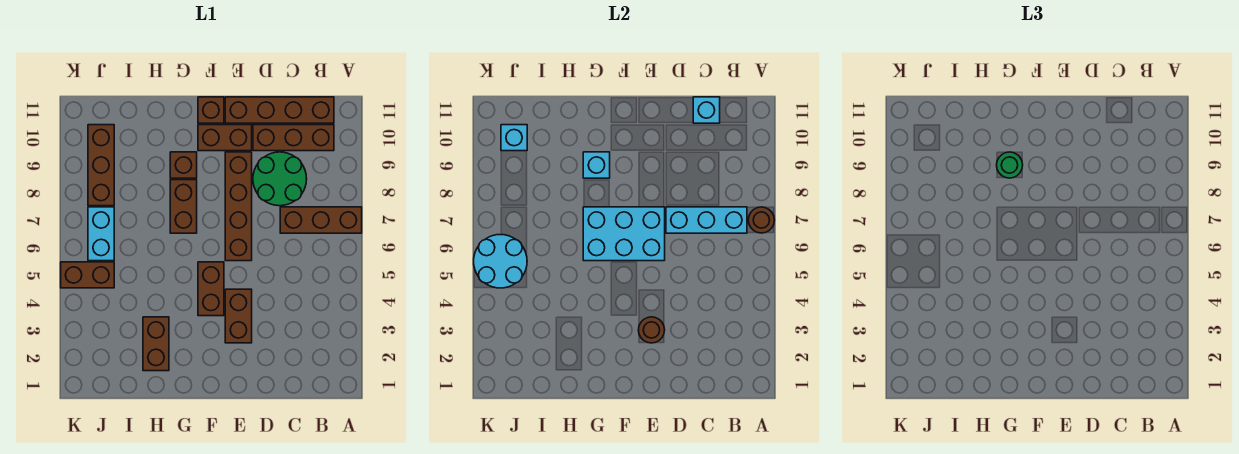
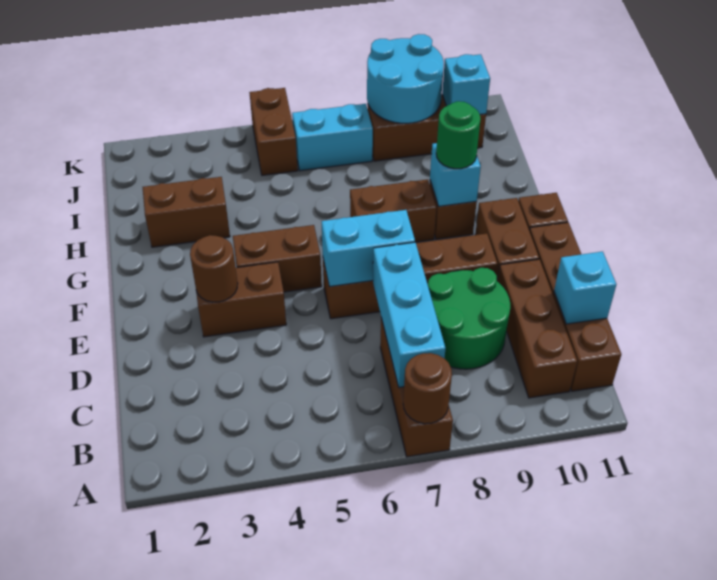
cyan brick E6:G7 level 2 -> cyan brick E6:E7 level 2
cyan round brick J5:K6 level 2 -> cyan round brick J8:K9 level 2

